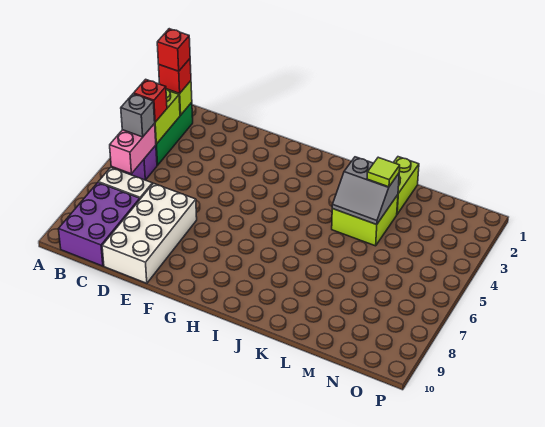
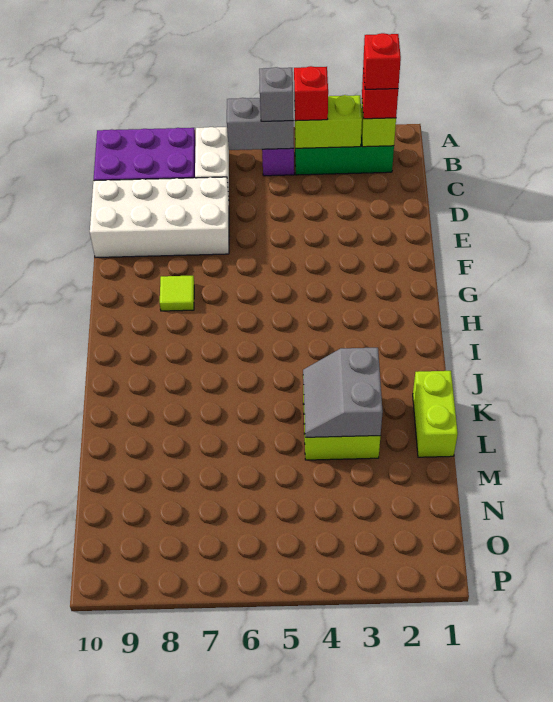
pink brick B5:B6 level 2 -> grey brick B5:B6 level 2
lime brick L1:L2 level 1 -> lime brick K1:L1 level 1
lime tile L3 level 3 -> lime tile G8 level 1

